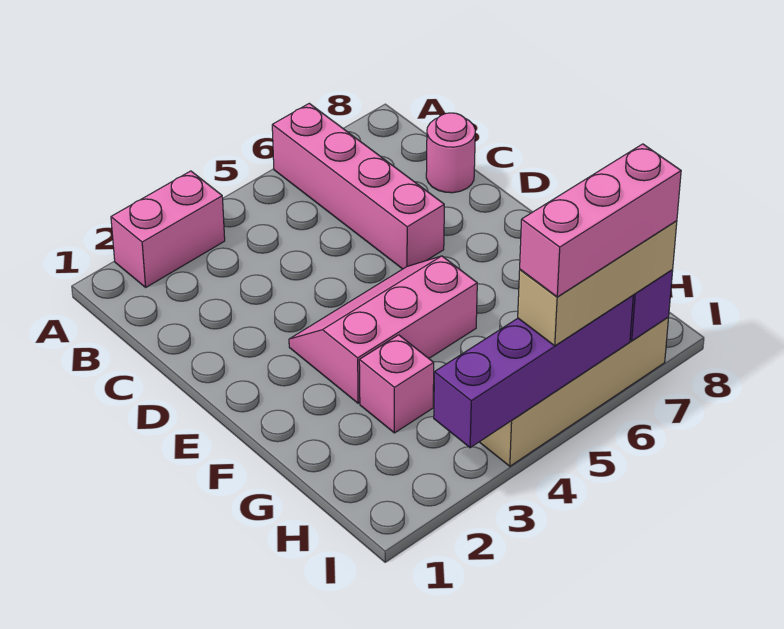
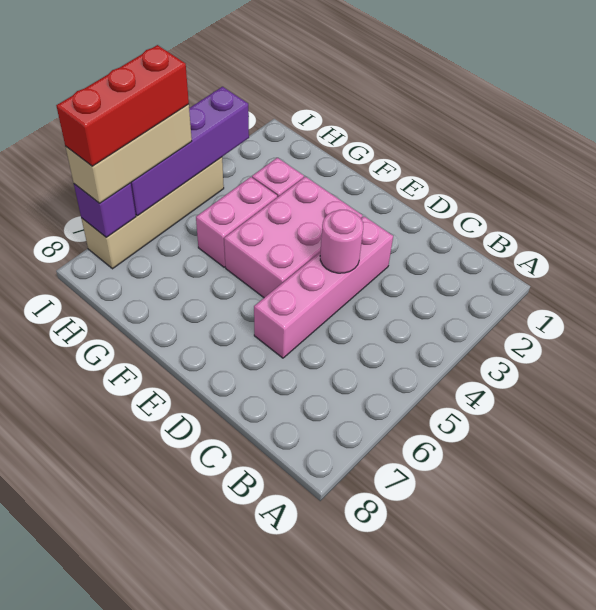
pink brick A2:A3 level 1 -> pink brick G4:G5 level 1
pink brick A6:D6 level 1 -> pink brick D3:D6 level 1
pink round brick C8 level 1 -> pink round brick D4 level 2
pink slope E3:F5 level 1 top F -> pink brick E3:F5 level 1
pink brick I5:I7 level 4 -> red brick I5:I7 level 4

